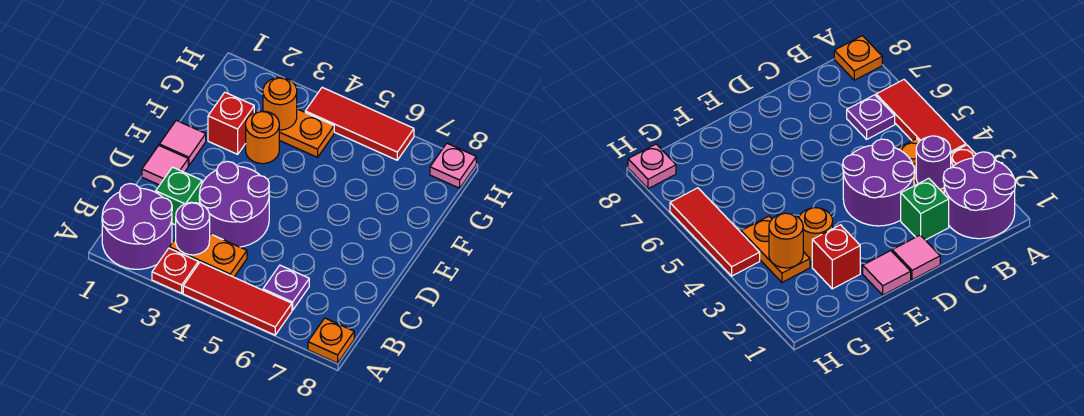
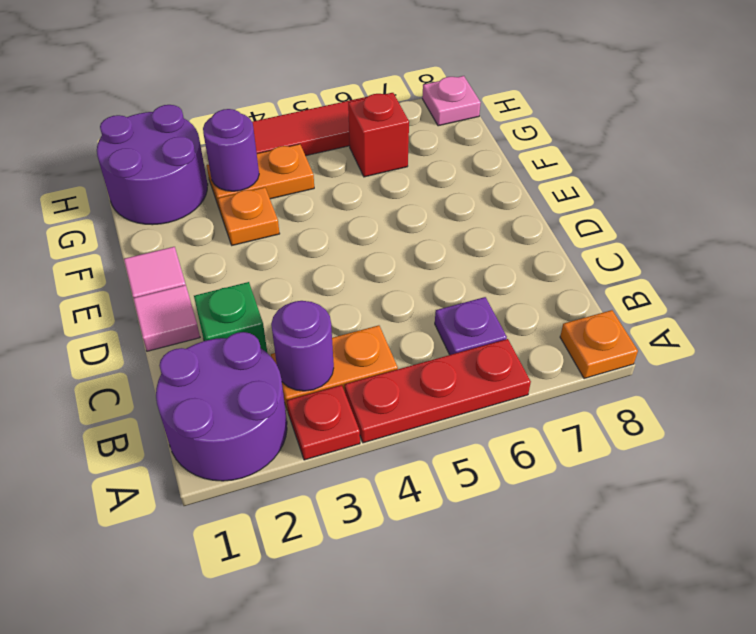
red tile A4:A6 level 1 -> red plate A4:A6 level 1
purple round brick C3:D4 level 1 -> purple round brick G1:H2 level 1
red brick F2 level 1 -> red brick G6 level 1
orange round brick F3 level 1 -> orange plate F3 level 1
orange round brick G3 level 2 -> purple round brick G3 level 2

